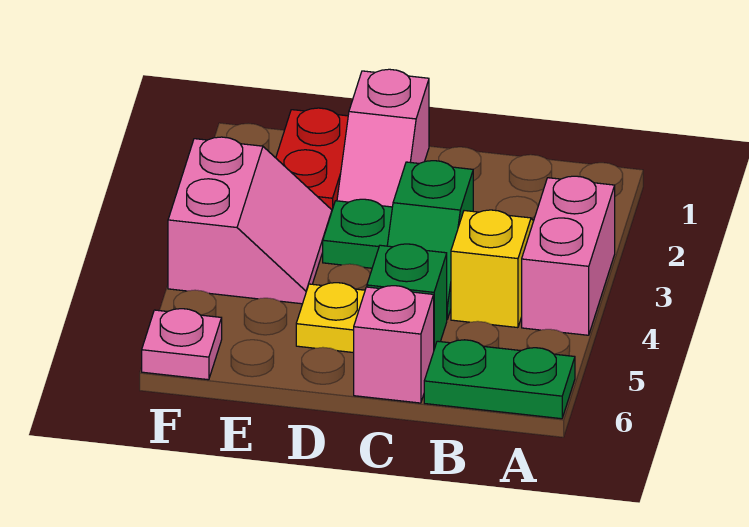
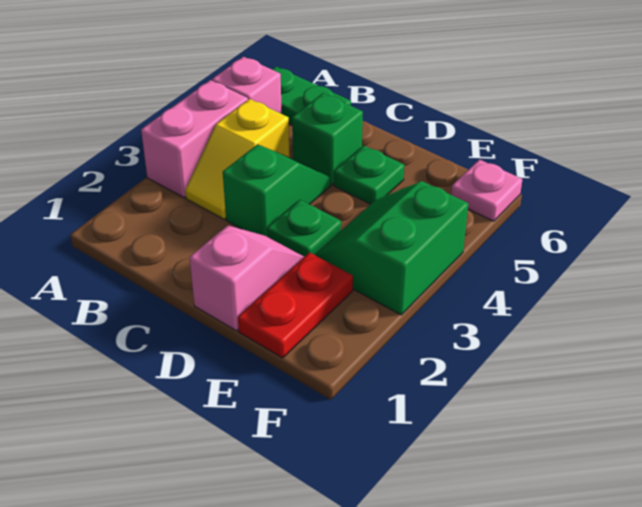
pink brick C6 level 1 -> pink brick A5 level 1
yellow plate D5 level 1 -> green plate D5 level 1
pink slope E3:F4 level 1 top F -> green slope E3:F4 level 1 top F

